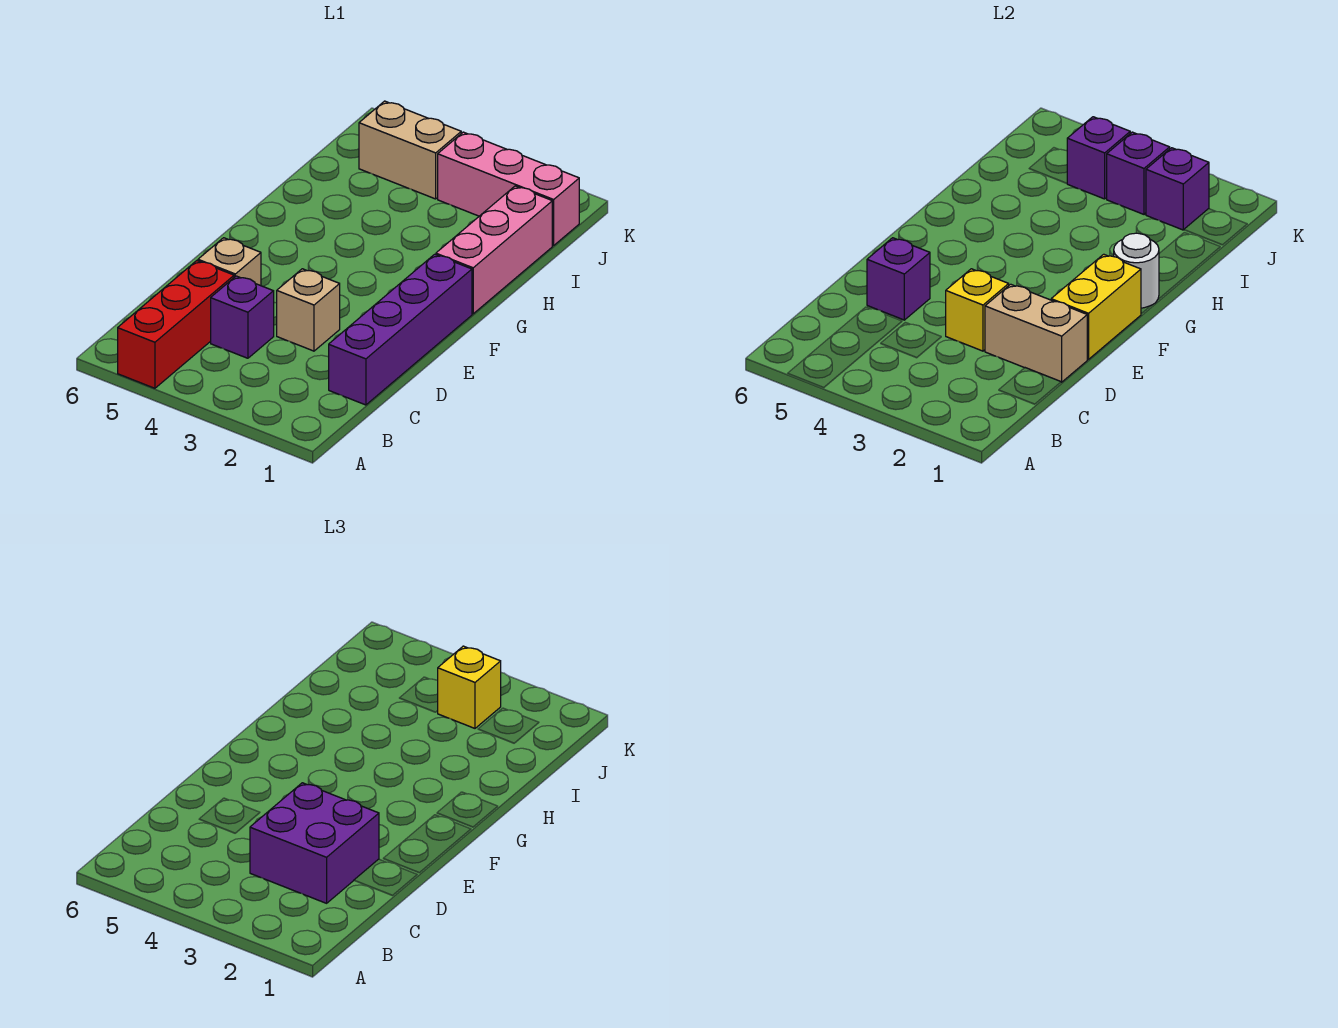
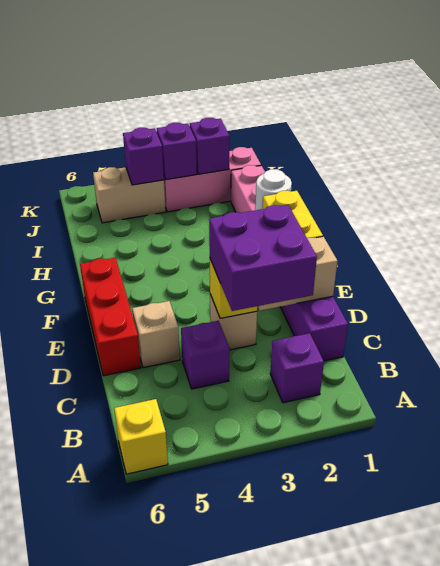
red brick A5:C5 level 1 -> red brick D6:F6 level 1
purple brick D5 level 2 -> purple brick B2 level 1
yellow brick J3 level 3 -> yellow brick A6 level 1

